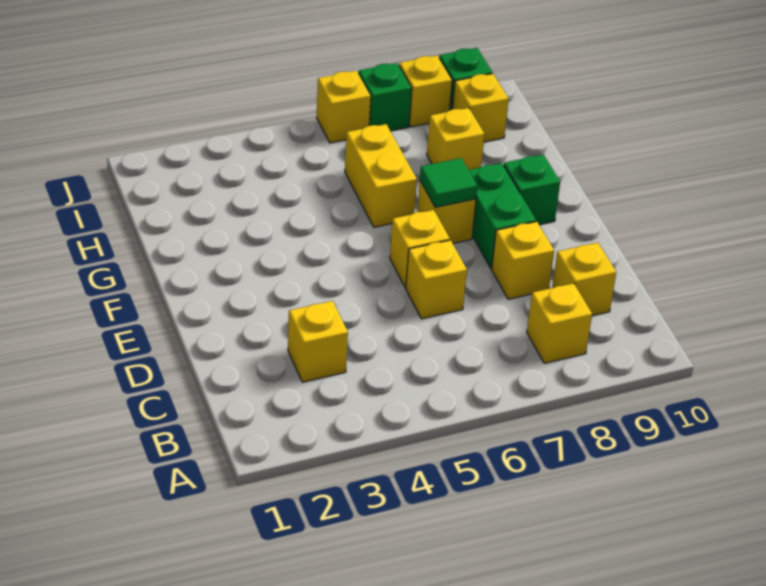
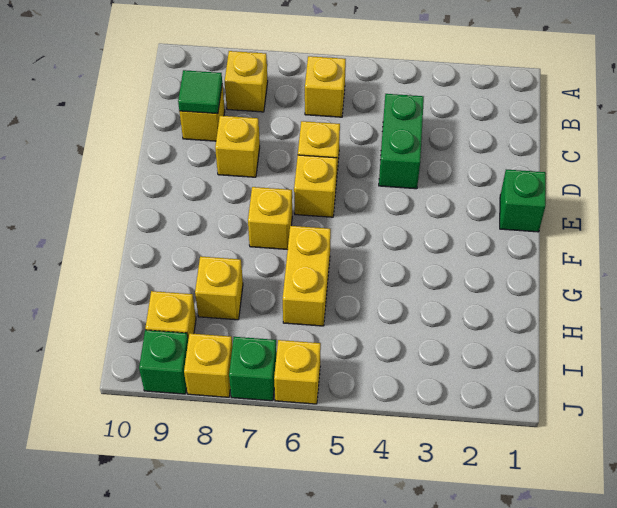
yellow brick C3 level 1 -> yellow brick B6 level 1
green brick E8:F8 level 1 -> green brick C4:D4 level 1
green tile F7 level 2 -> green tile C9 level 2
green brick F9 level 1 -> green brick E1 level 1

